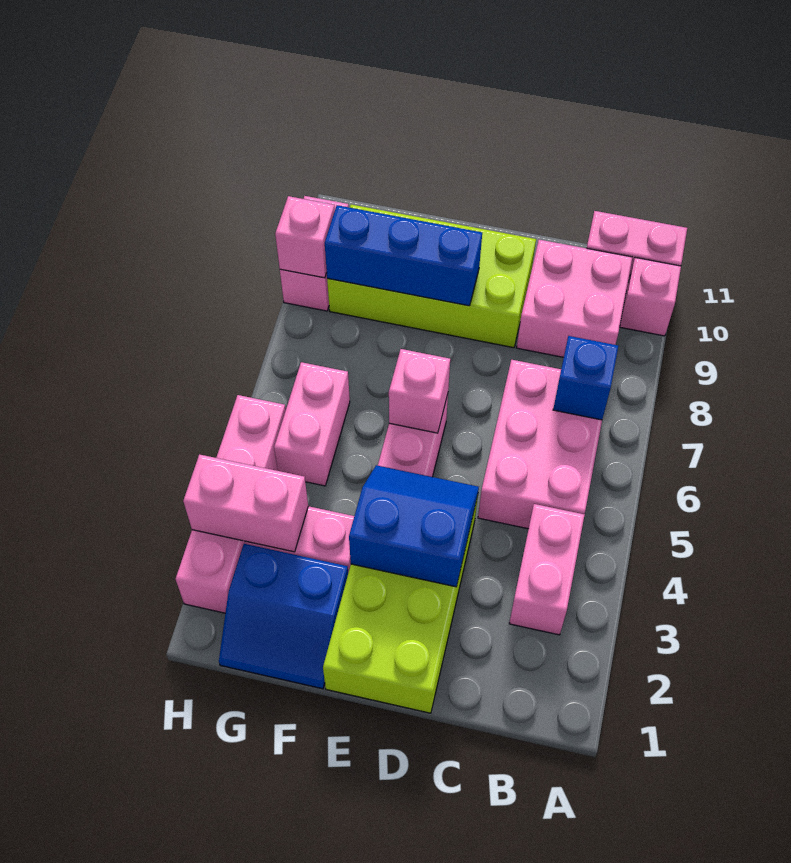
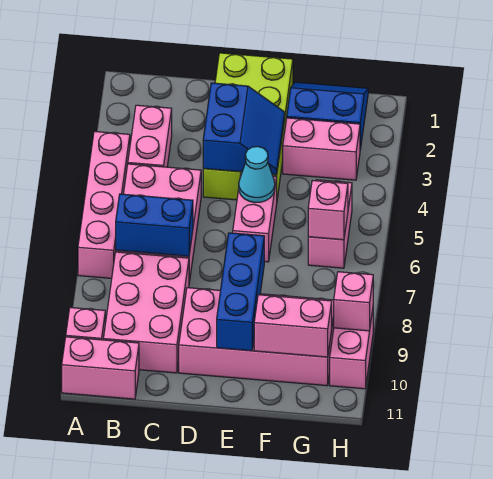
blue brick B7 level 2 -> blue brick B7:C7 level 2
pink brick B9:C10 level 1 -> pink brick B8:C10 level 1
blue slope D3:E4 level 2 top 3 -> blue slope D3:E4 level 2 top D
lime brick D9:G10 level 1 -> pink brick D9:G10 level 1
none -> cyan cone E5 level 2
pink brick E6 level 2 -> pink brick G6 level 2
blue brick E9:G9 level 2 -> blue brick E8:E10 level 2
pink brick G3:H3 level 2 -> pink brick F10:G10 level 2
pink brick H2:H5 level 1 -> pink brick A4:A7 level 1

